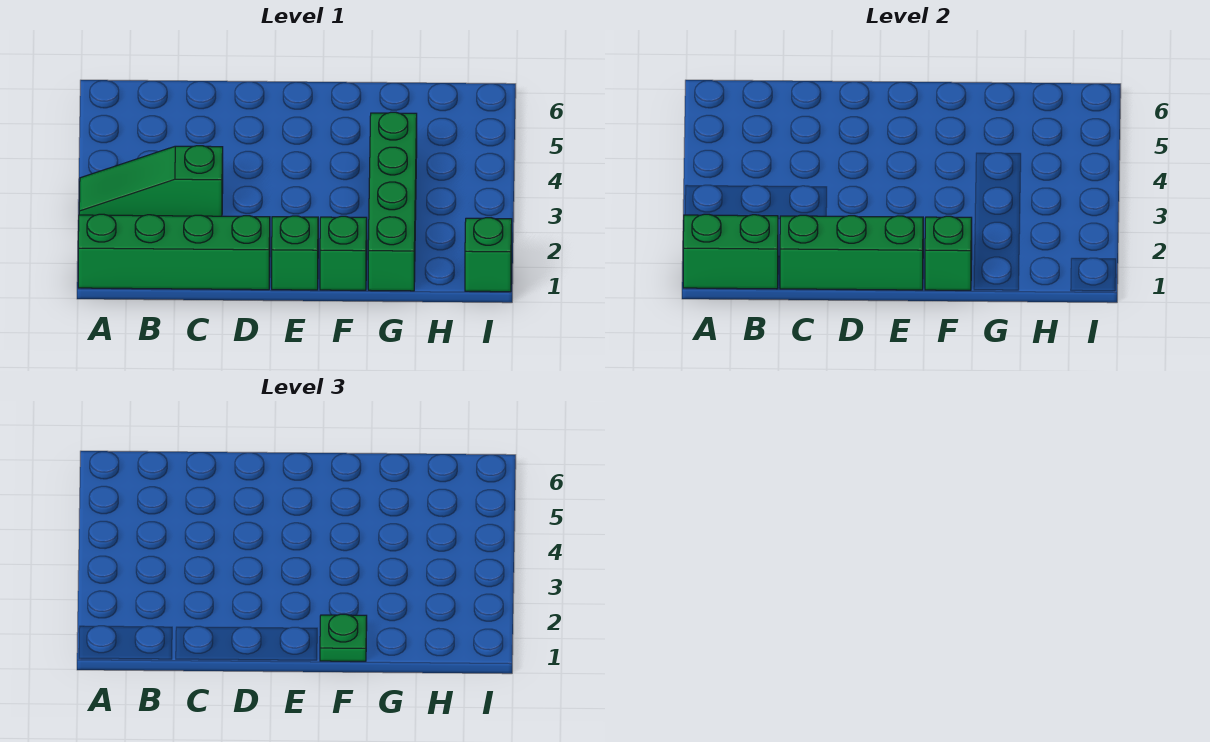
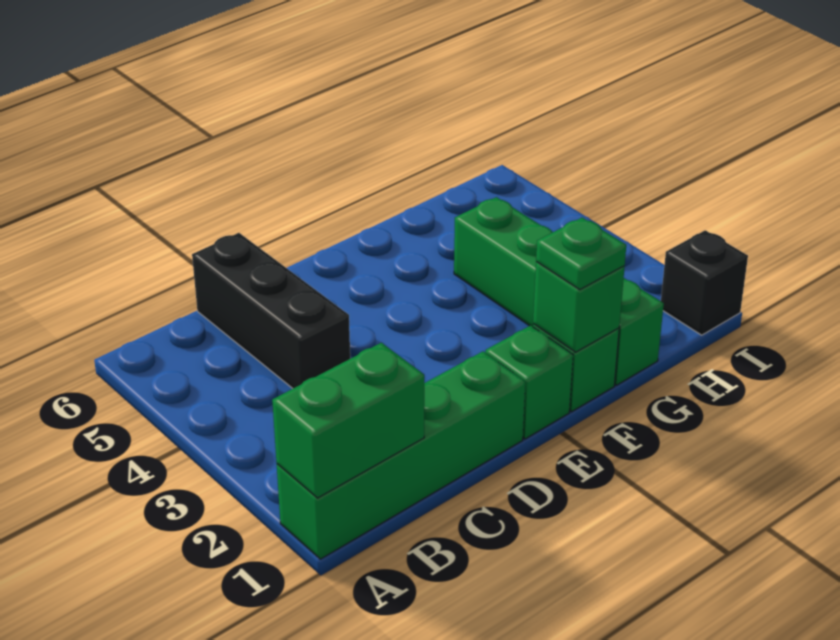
green slope A3:C3 level 1 top C -> none
green brick C1:E1 level 2 -> none
none -> black brick C4:C6 level 1
green brick I1 level 1 -> black brick I1 level 1

